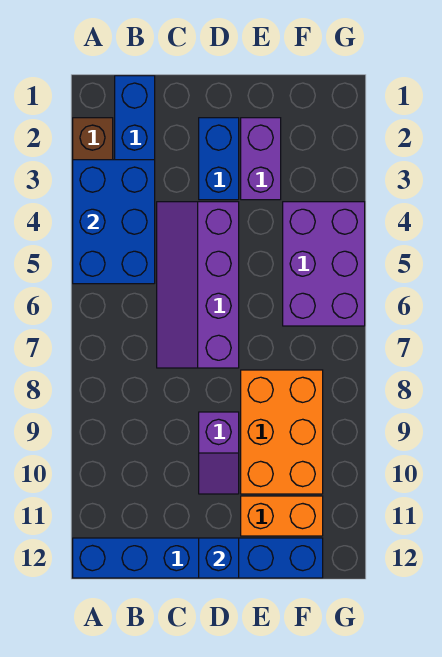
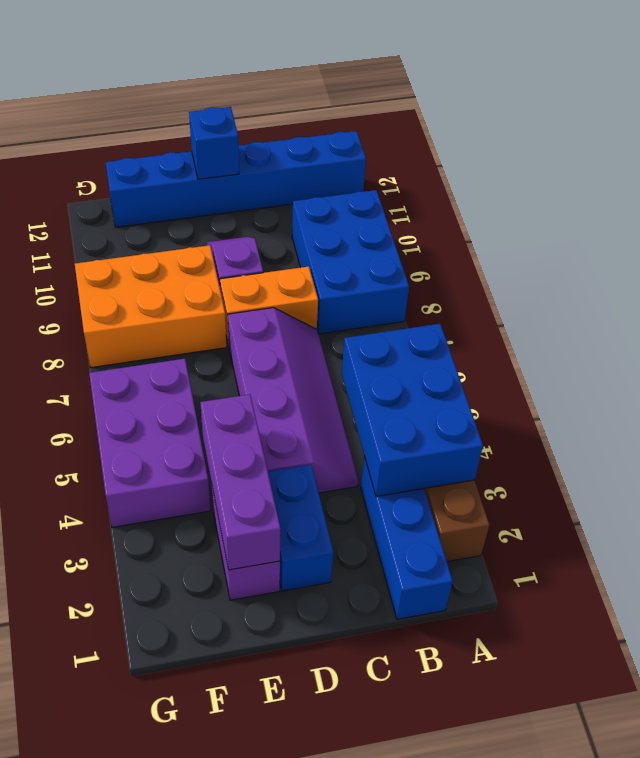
none -> blue brick A8:B10 level 1
none -> purple brick E2:E4 level 2
orange brick E8:F10 level 1 -> orange brick E8:G9 level 1
orange brick E11:F11 level 1 -> orange brick C8:D8 level 1

